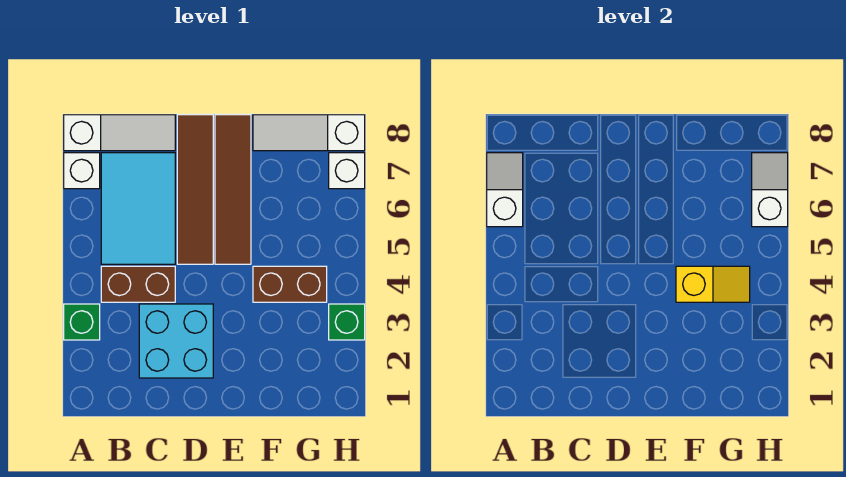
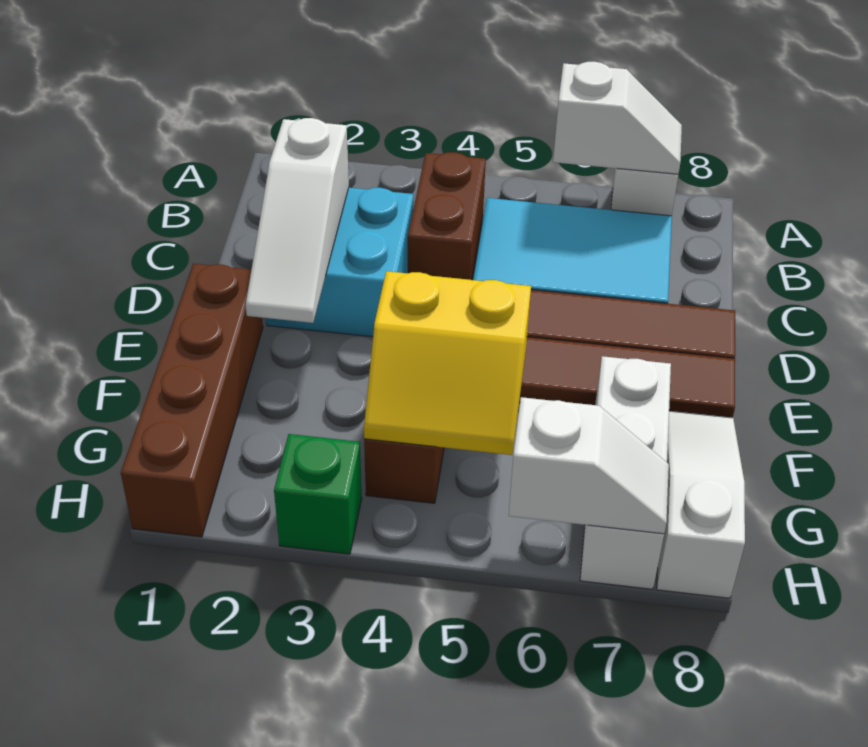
green brick A3 level 1 -> none
white slope A8:C8 level 1 top A -> white slope C2:E2 level 2 top C
none -> brown brick E1:H1 level 1
yellow slope F4:G4 level 2 top F -> yellow slope F4:G5 level 2 top F
white brick H7 level 1 -> white brick F7:H7 level 1

